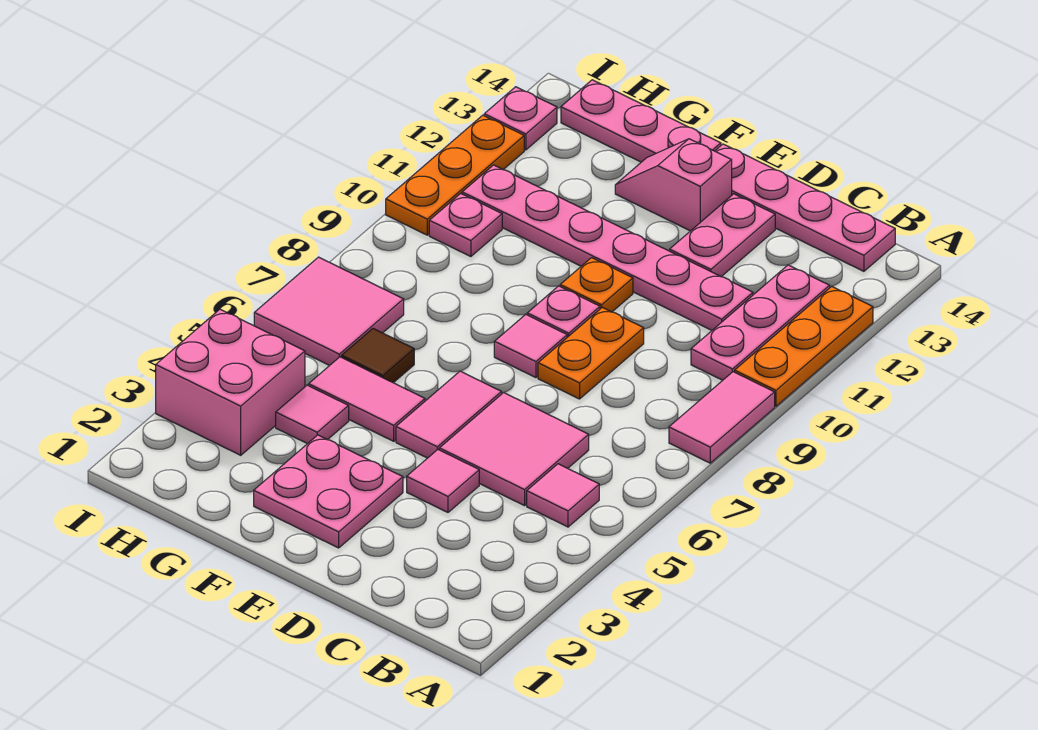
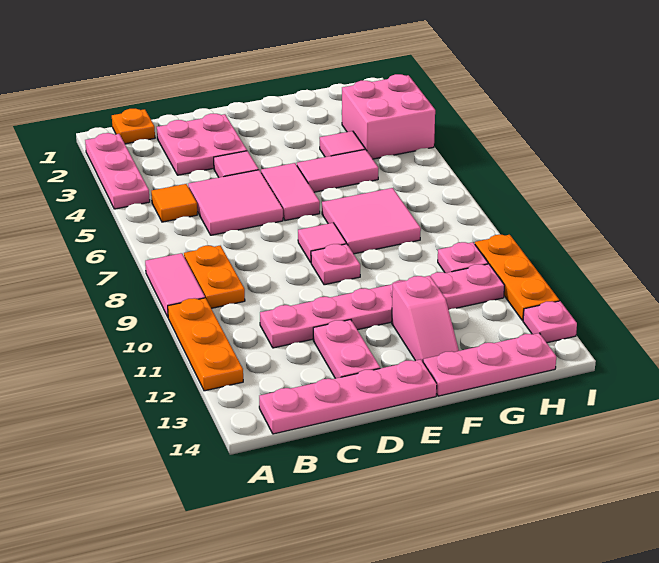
pink tile B5 level 1 -> orange tile B5 level 1
pink plate B10:B12 level 1 -> pink plate A2:A4 level 1
orange plate D8:D9 level 1 -> orange plate B8:B9 level 1
pink plate E2:F3 level 1 -> pink plate C2:D3 level 1
orange plate E10 level 1 -> orange plate B1 level 1
pink slope E13:F13 level 1 top E -> pink slope F12:F13 level 1 top 12
brown tile G6 level 1 -> none
pink tile H6:I7 level 1 -> pink tile F7:G8 level 1

